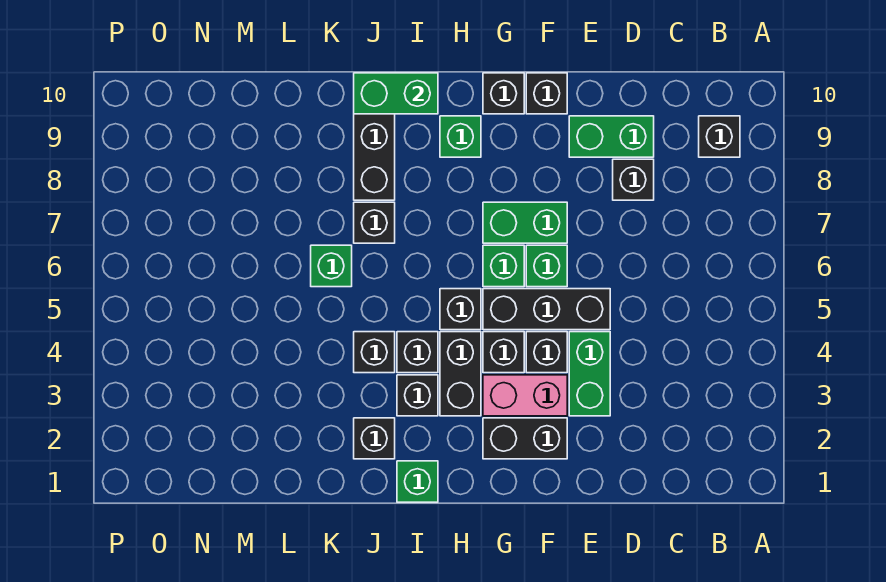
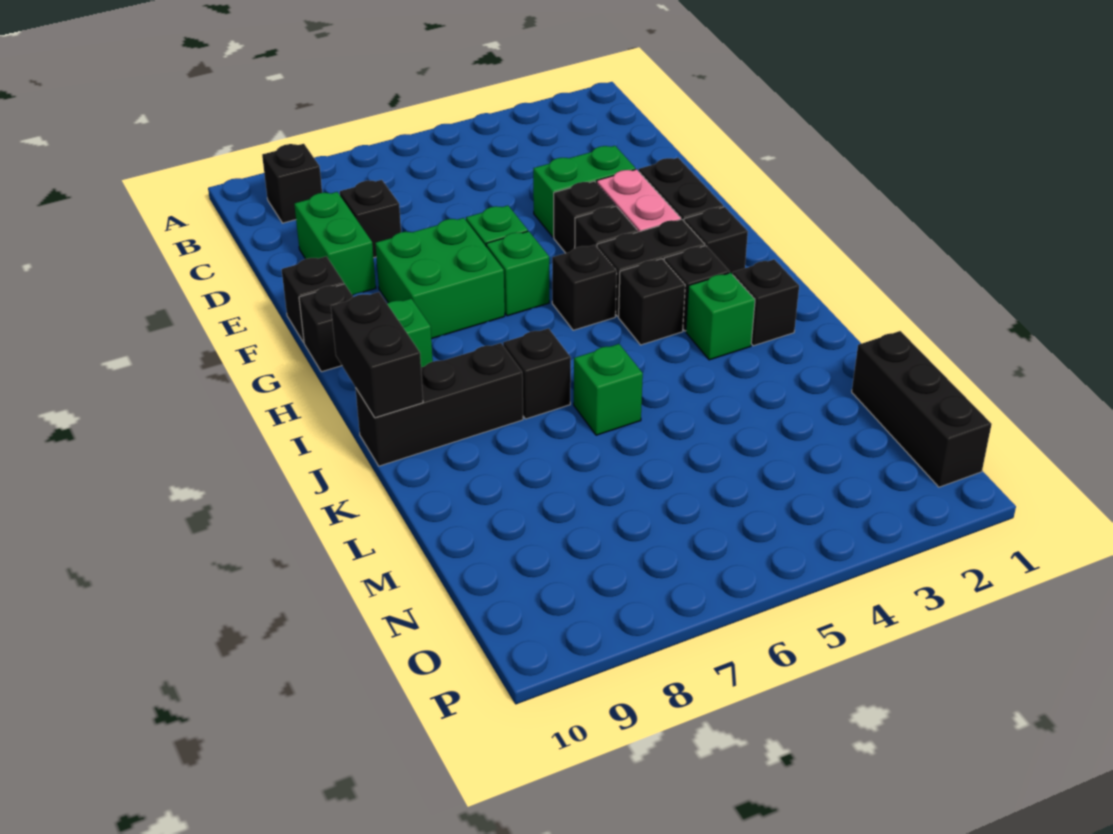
black brick E5:G5 level 1 -> black brick M1:O1 level 1
green brick F7:G7 level 1 -> green brick F7:G8 level 1
green brick I1 level 1 -> green brick J3 level 1
green brick I10:J10 level 2 -> black brick I10:J10 level 2
black brick J4 level 1 -> black brick H2 level 1

